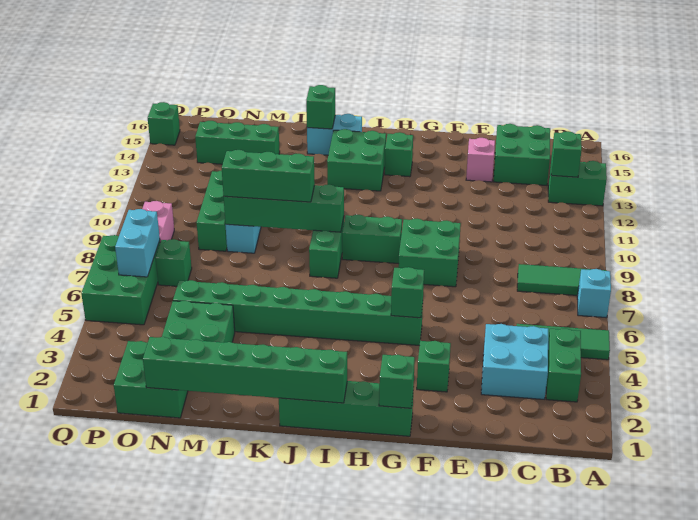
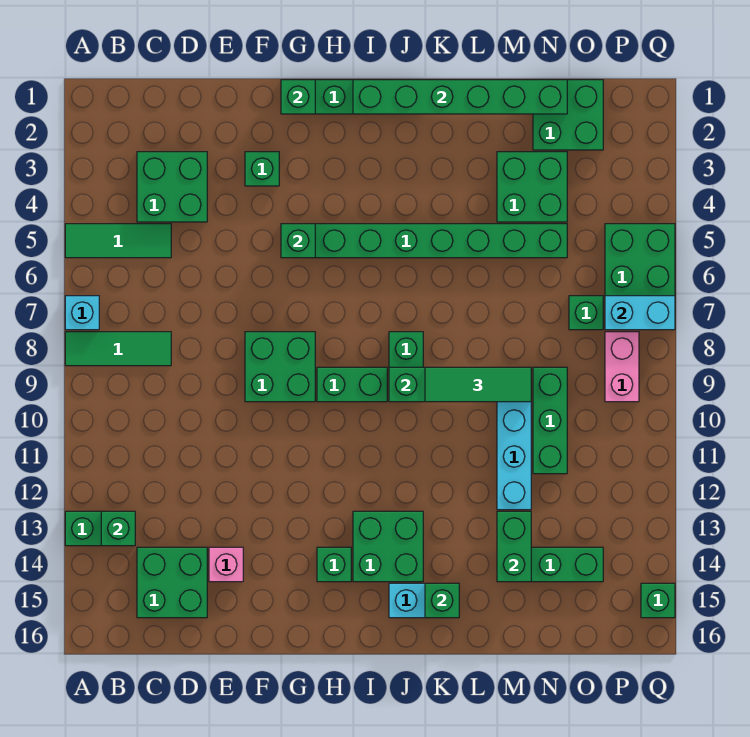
green brick B3:B4 level 1 -> green brick M13:M14 level 2
cyan brick C3:D4 level 1 -> green brick C3:D4 level 1
green brick K9:M9 level 3 -> green tile K9:M9 level 3
cyan brick P6:P7 level 2 -> cyan brick P7:Q7 level 2

